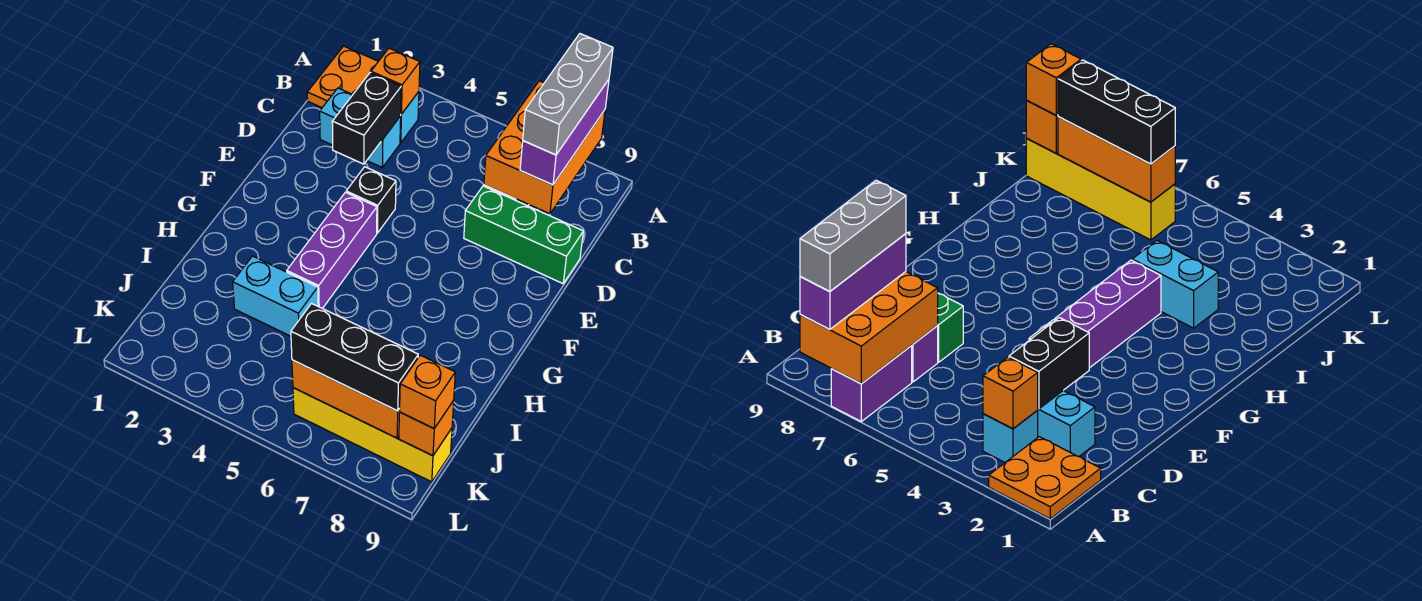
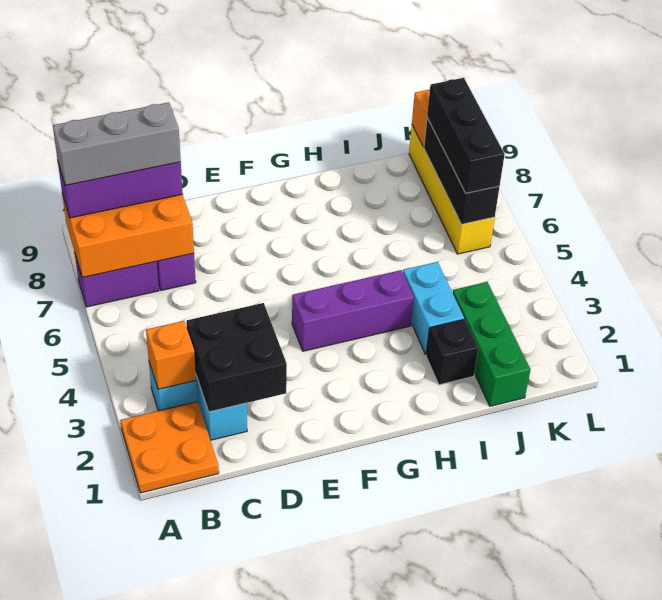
black brick C3:D3 level 2 -> black brick C2:D3 level 2
green brick D7:D9 level 1 -> green brick J1:J3 level 1
black brick E4 level 1 -> black brick I2 level 1
orange brick K6:K8 level 2 -> black brick K6:K8 level 2
orange brick K9 level 3 -> none

